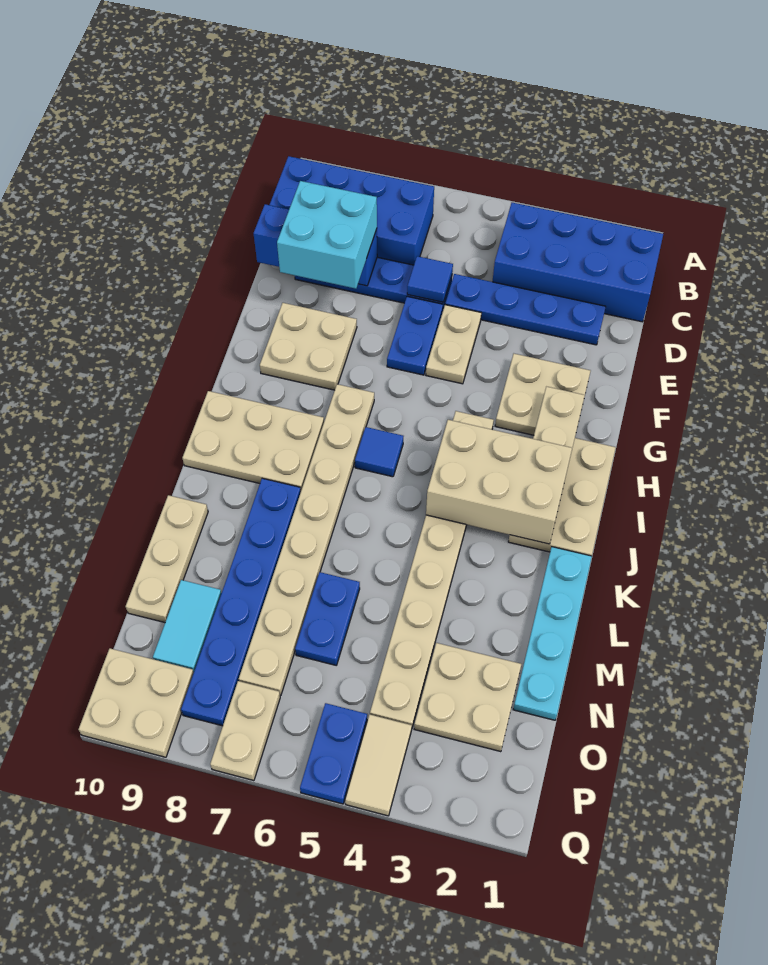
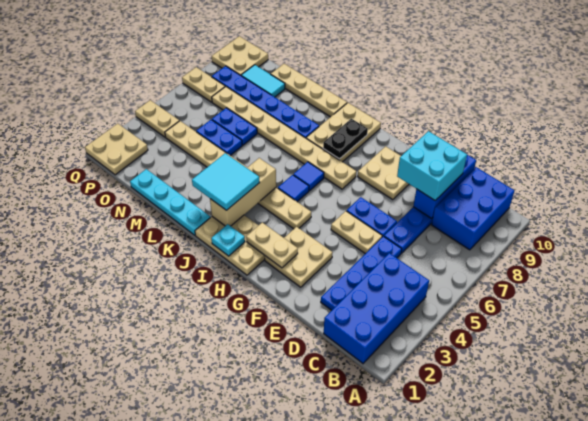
blue brick B7:C10 level 1 -> blue brick B8:C10 level 1
blue tile D6 level 2 -> blue tile I5 level 1
none -> cyan plate I1 level 2
tan brick I2:J4 level 2 -> tan brick J2:J4 level 2
none -> black plate I8:I9 level 2
none -> cyan tile J2:K3 level 3
tan plate L10:N10 level 1 -> tan plate K10:N10 level 1
tan plate N2:O3 level 1 -> tan plate P1:Q2 level 1
tan tile P4:Q4 level 1 -> tan plate P4:Q4 level 1
blue plate P5:Q5 level 1 -> blue plate M5:N5 level 1

